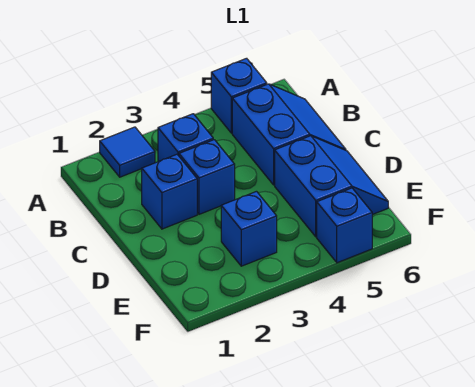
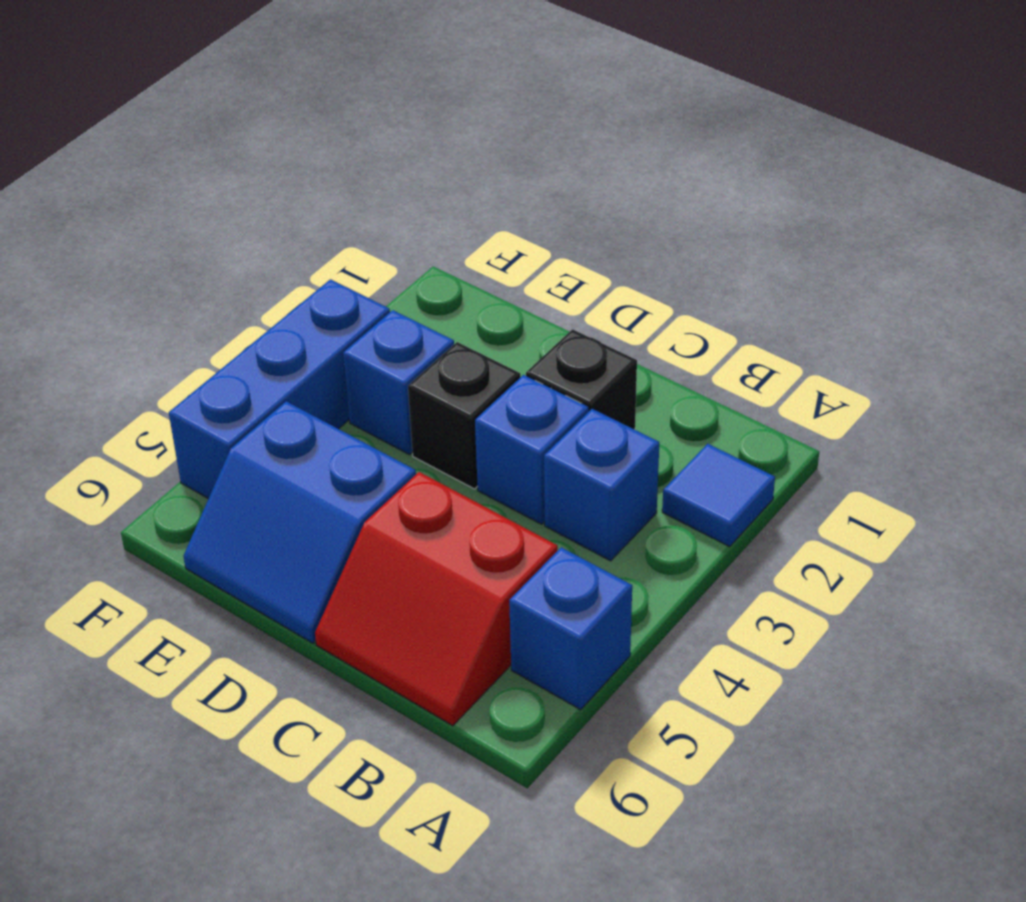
blue slope B5:C6 level 1 top 5 -> red slope B5:C6 level 1 top 5
blue brick C2 level 1 -> black brick C2 level 1
none -> black brick D3 level 1
blue brick F5 level 1 -> blue brick F3:F5 level 1

